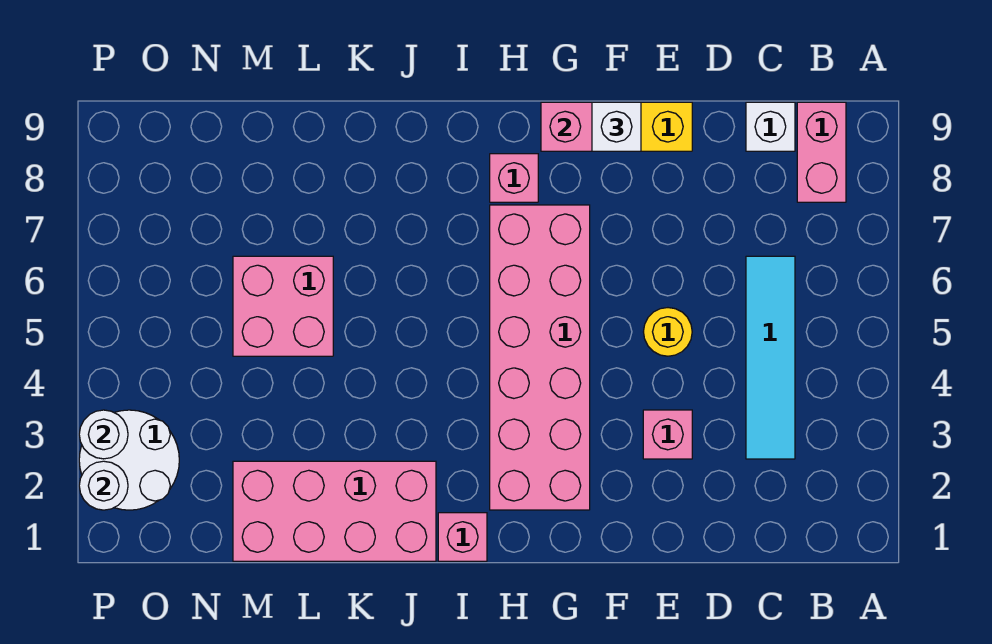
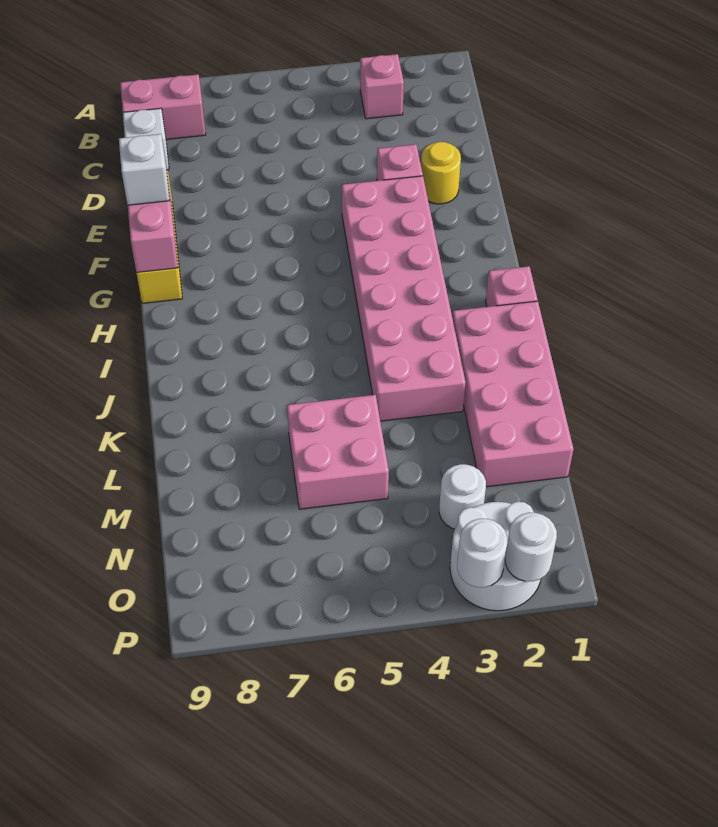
cyan tile C3:C6 level 1 -> none
yellow round brick E5 level 1 -> yellow round brick E2 level 1
pink brick G2:H7 level 1 -> pink brick F3:K4 level 1
pink brick H8 level 1 -> pink brick B3 level 1
none -> white round brick N3 level 1

